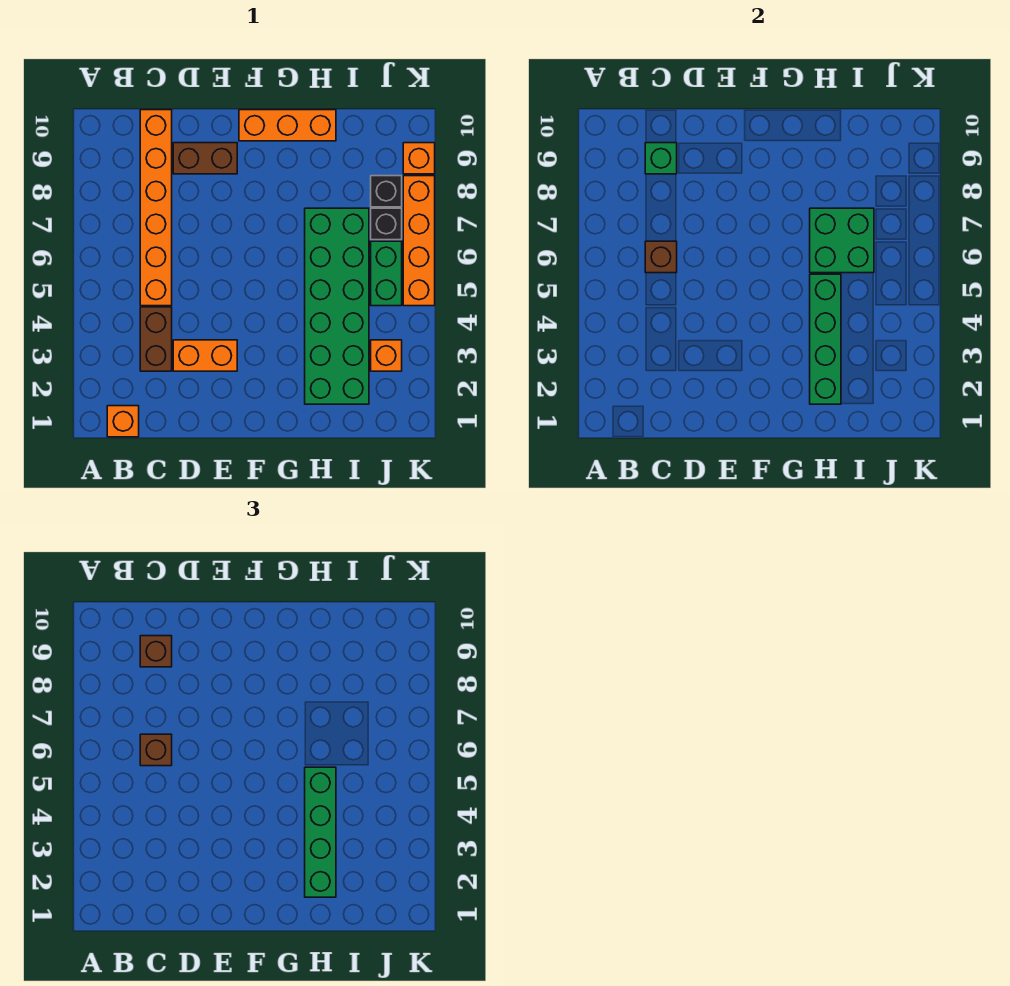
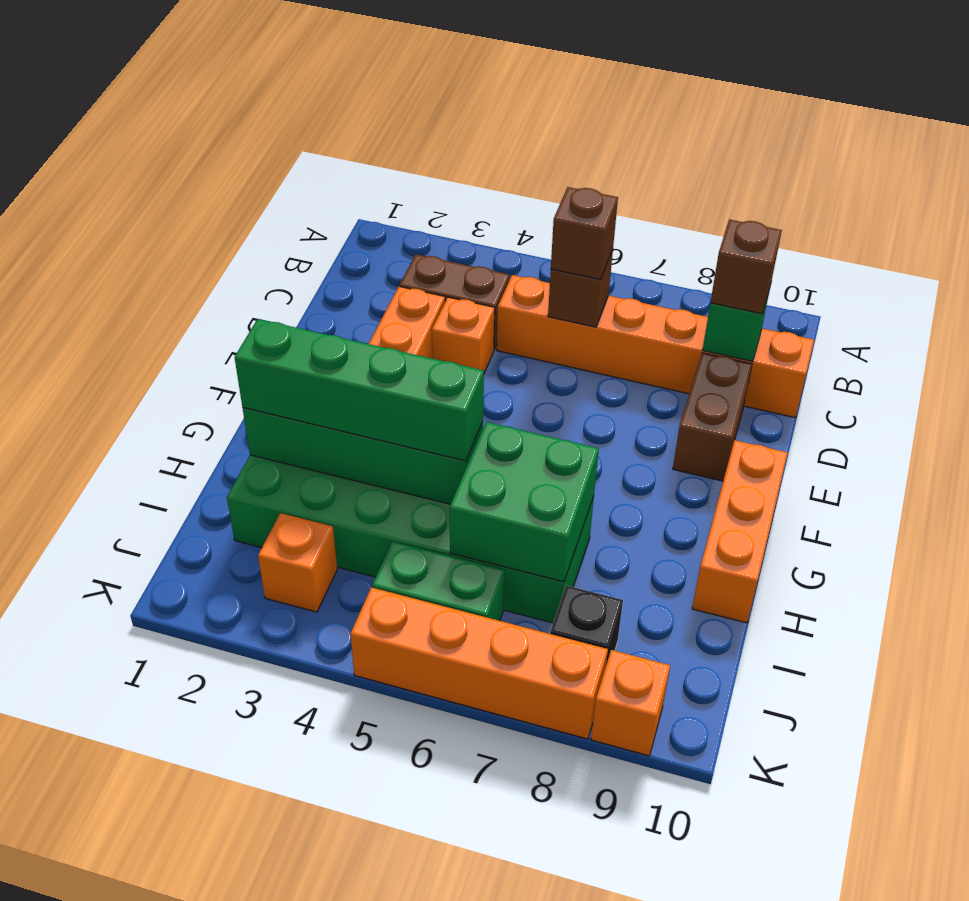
orange brick B1 level 1 -> orange brick D4 level 1
black brick J7 level 1 -> none

